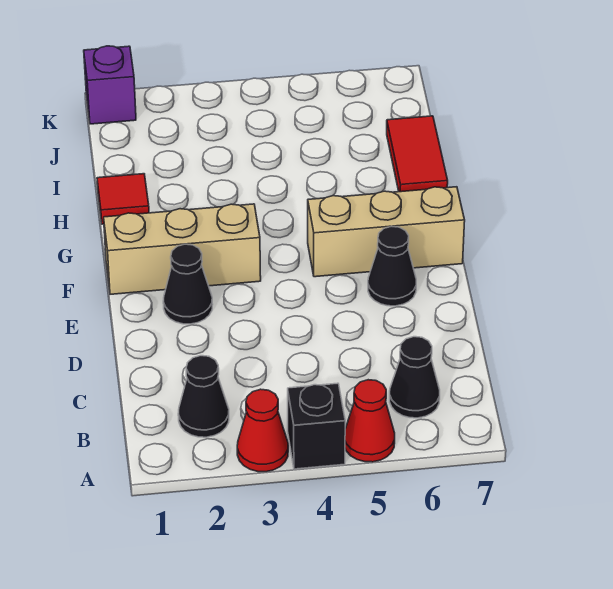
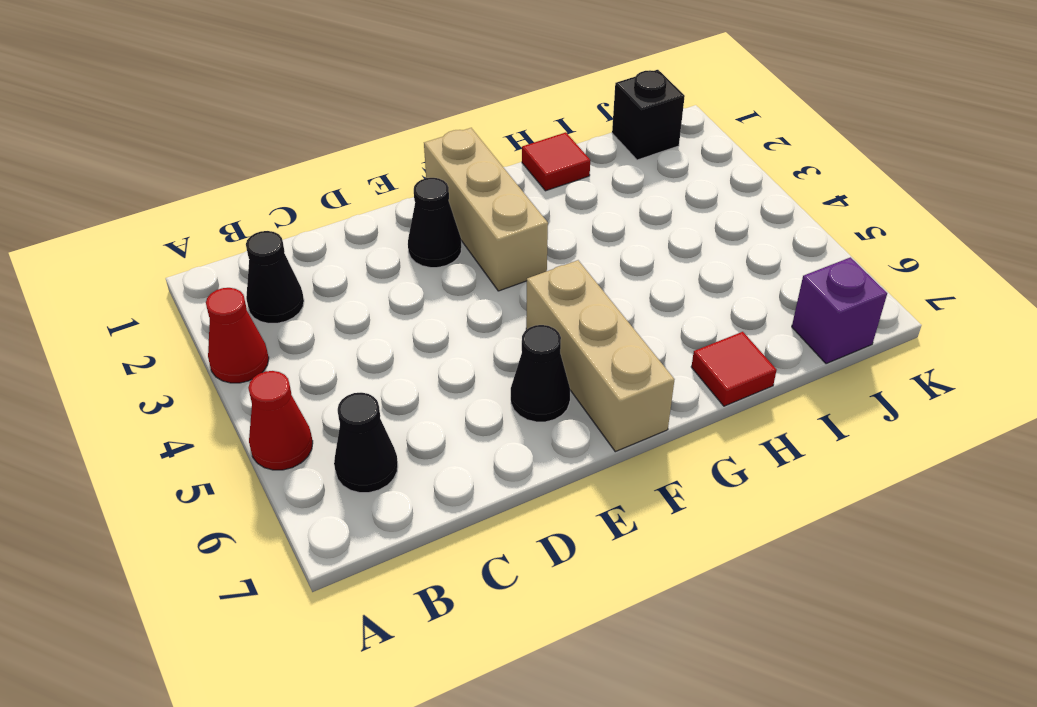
black brick A4 level 1 -> black brick J1 level 1
red tile H7:I7 level 1 -> red tile H7 level 1
purple brick K1 level 1 -> purple brick J7 level 1

